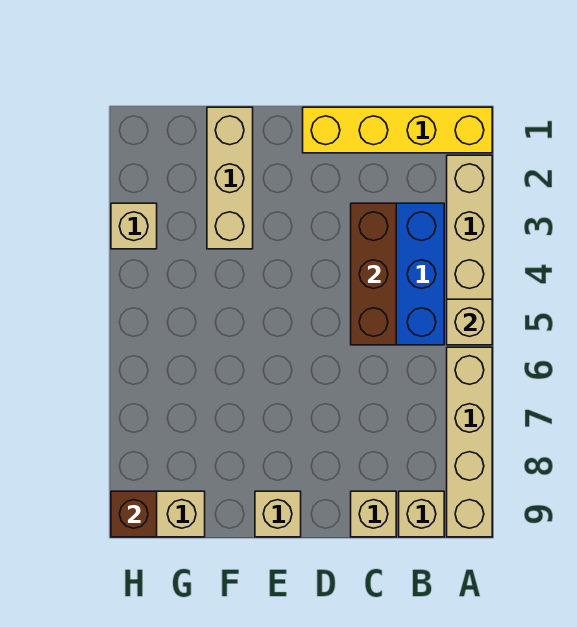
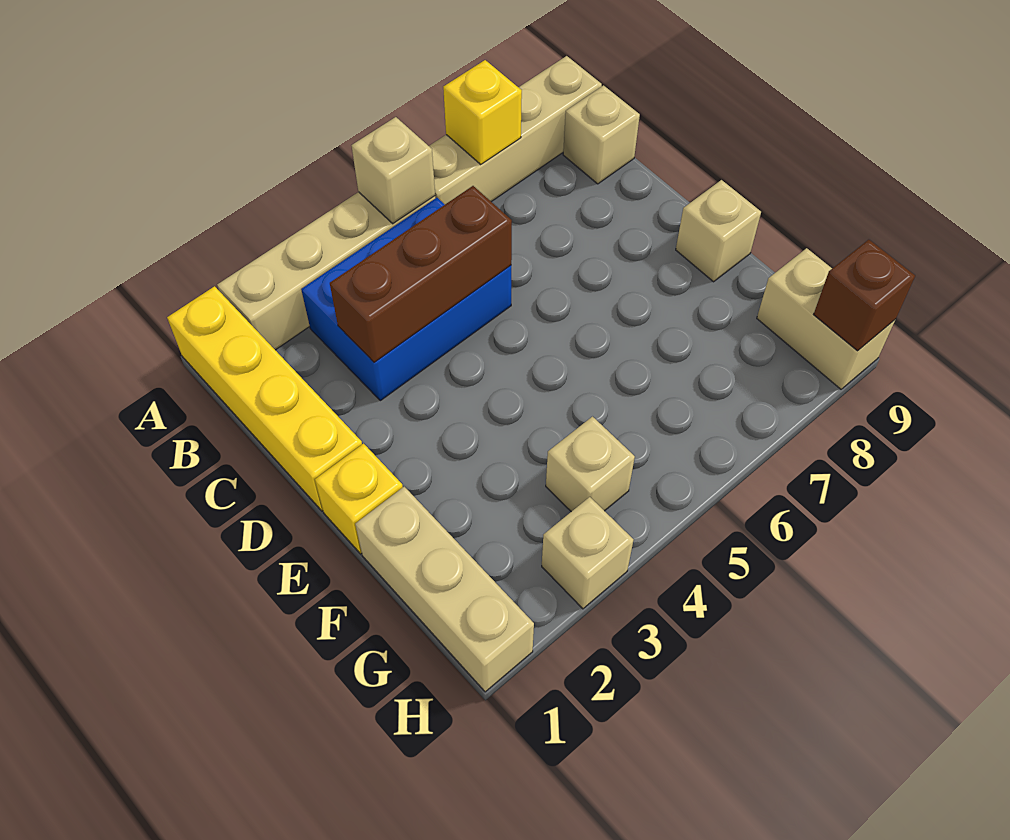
none -> yellow brick A7 level 2
tan brick C9 level 1 -> tan brick G4 level 1
none -> yellow brick E1 level 1
tan brick F1:F3 level 1 -> tan brick F1:H1 level 1

